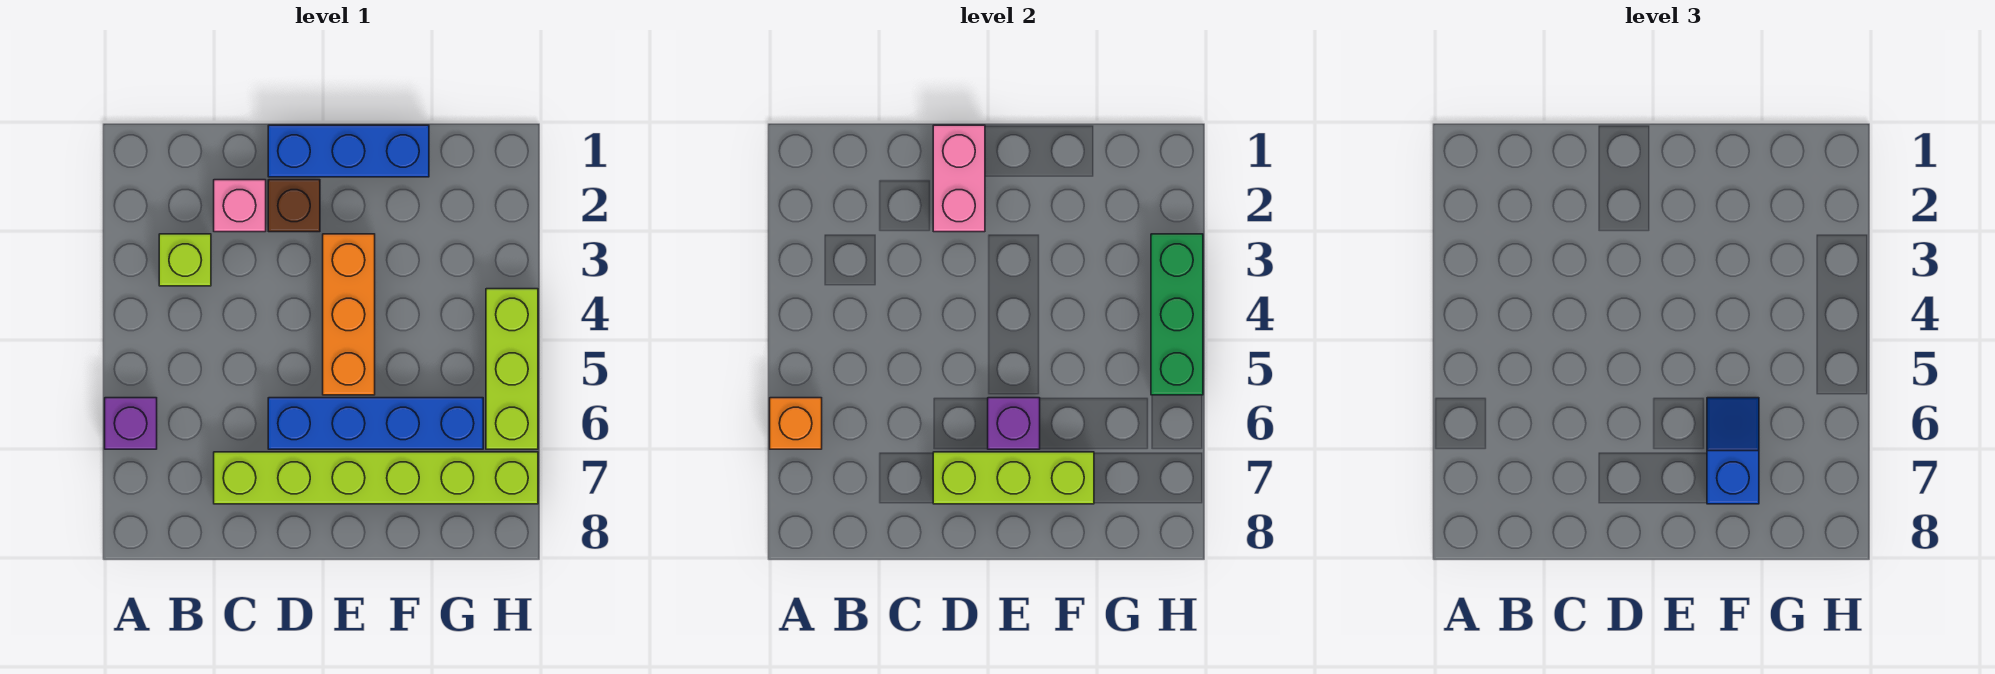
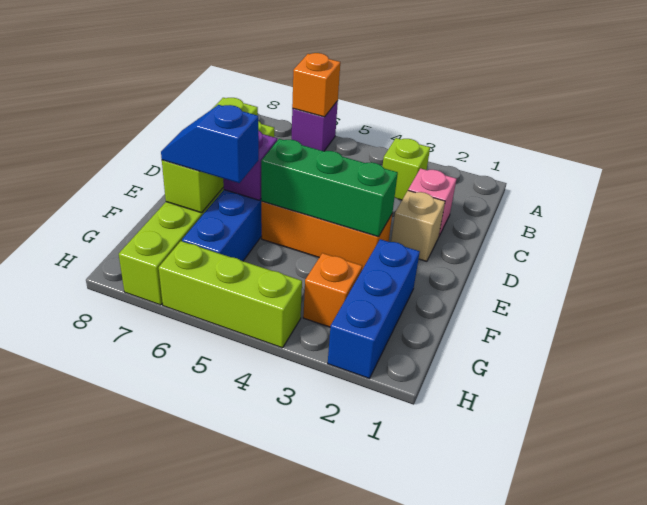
blue brick D1:F1 level 1 -> blue brick F2:H2 level 1
pink brick D1:D2 level 2 -> none
brown brick D2 level 1 -> tan brick D2 level 1
blue slope F6:F7 level 3 top 7 -> blue slope F6:F7 level 3 top 6
none -> orange brick G3 level 1
green brick H3:H5 level 2 -> green brick E3:E5 level 2

